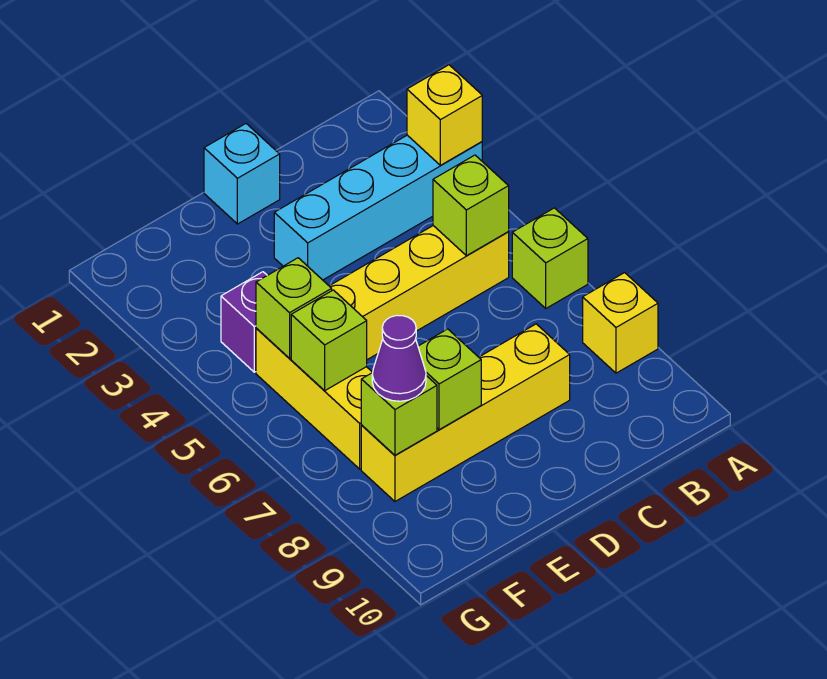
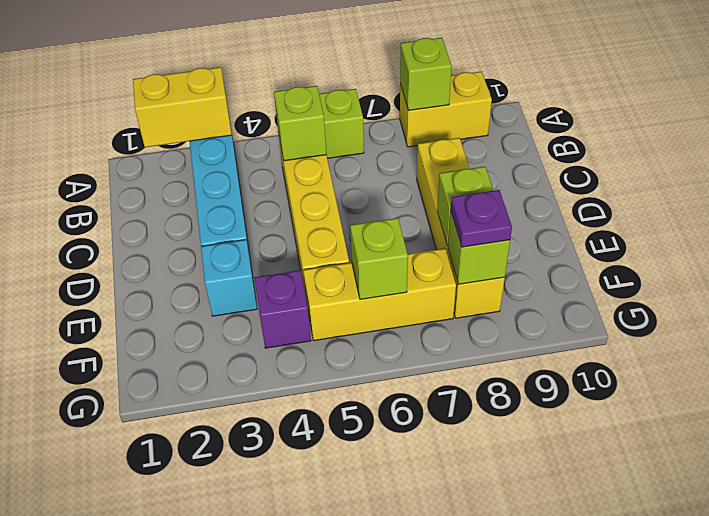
yellow brick A3 level 2 -> yellow brick A2:A3 level 2
yellow brick A8 level 1 -> yellow brick A8:A9 level 1
cyan brick D1 level 1 -> cyan brick E3 level 1
lime brick F5 level 2 -> lime brick A8 level 2
purple cone F8 level 3 -> purple plate F8 level 3

